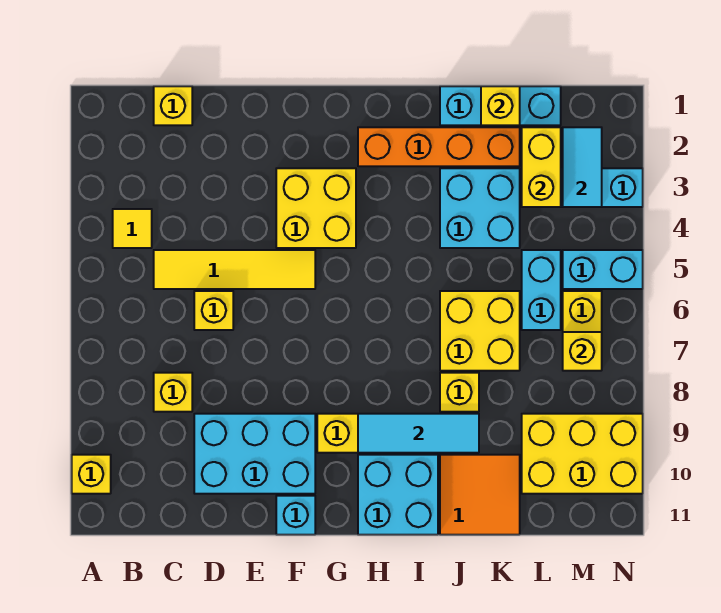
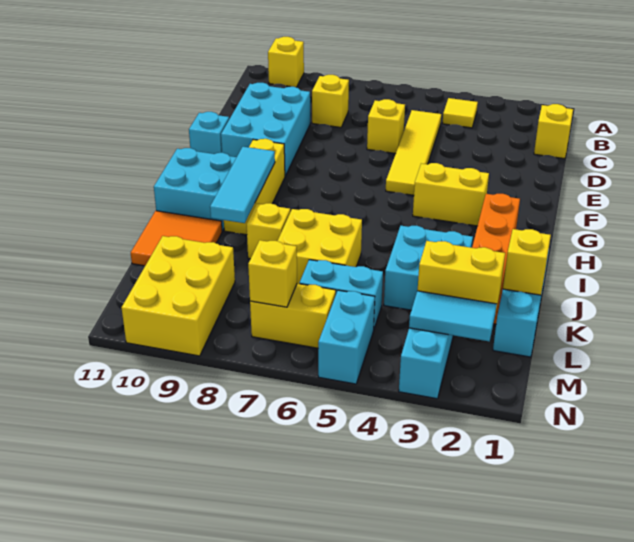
yellow brick F3:G4 level 1 -> yellow brick G3:G4 level 1

